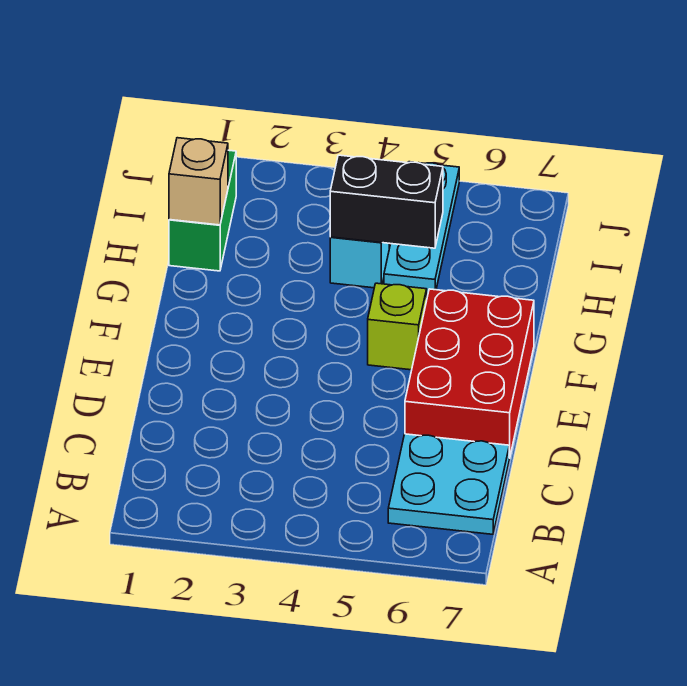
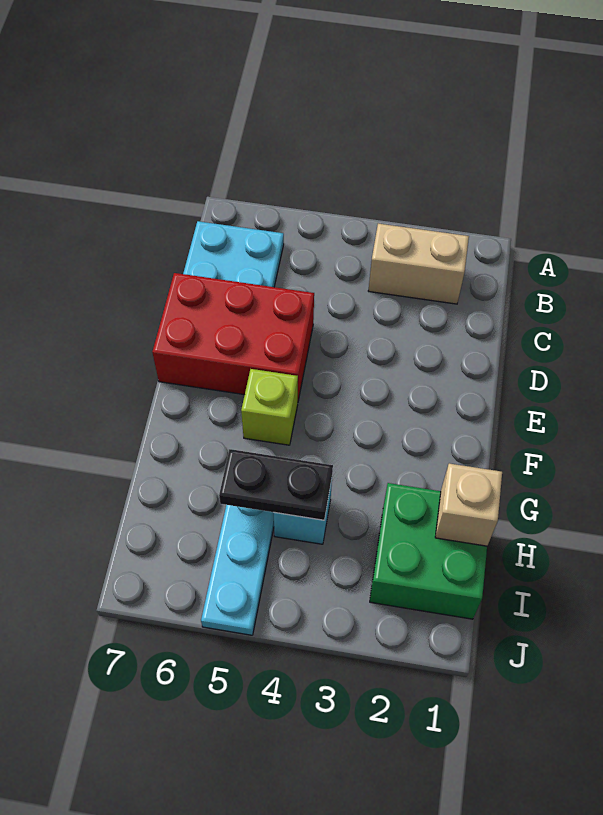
none -> tan brick B2:B3 level 1
red brick D6:F7 level 1 -> red brick D5:E7 level 1
green brick H1:I1 level 1 -> green brick H1:I2 level 1
black brick H4:H5 level 2 -> black plate H4:H5 level 2

